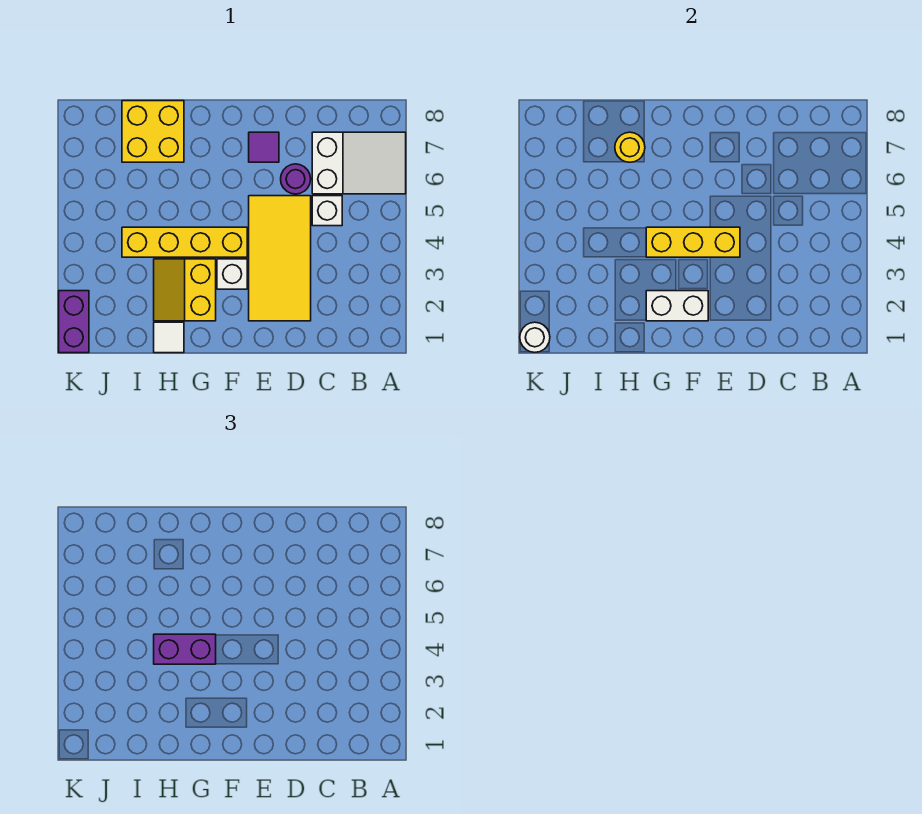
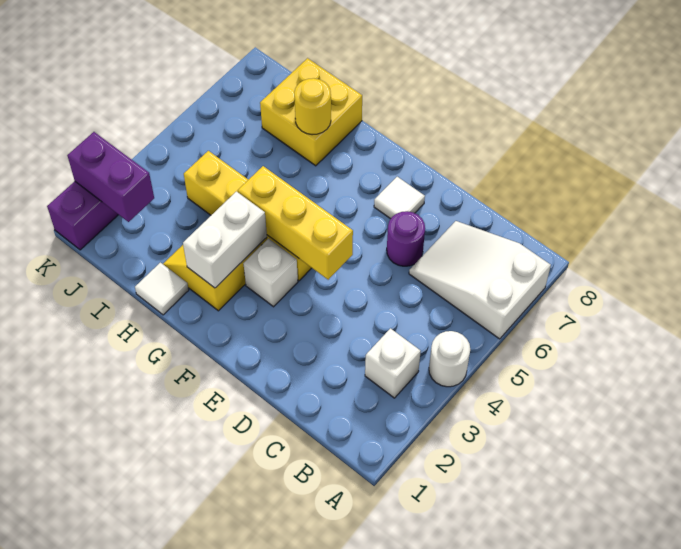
white slope A6:C7 level 1 top C -> white slope A6:C7 level 1 top A
white brick C5 level 1 -> white brick B3 level 1
yellow tile D2:E5 level 1 -> none
purple tile E7 level 1 -> white tile E7 level 1
white brick F2:G2 level 2 -> white brick G2:G3 level 2
purple brick G4:H4 level 3 -> purple brick J2:K2 level 2
white round brick K1 level 2 -> white round brick A4 level 1

